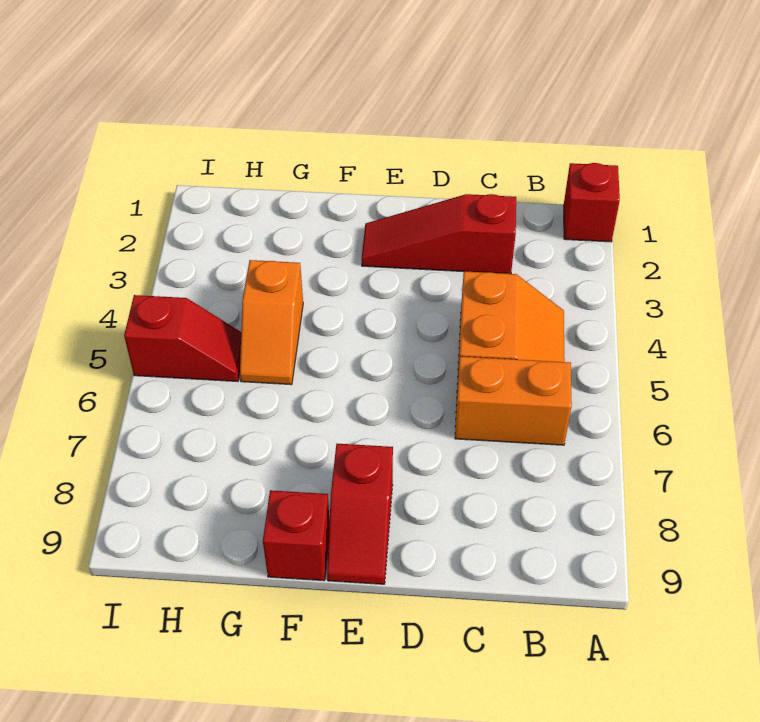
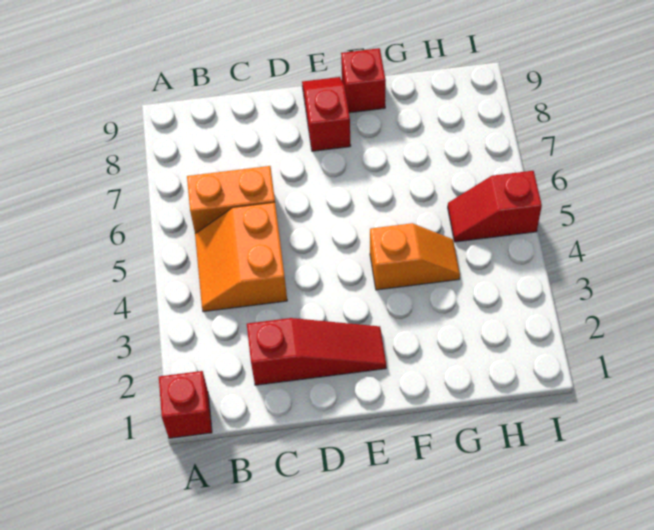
orange slope G4:G5 level 1 top 4 -> orange slope F4:G4 level 1 top F

